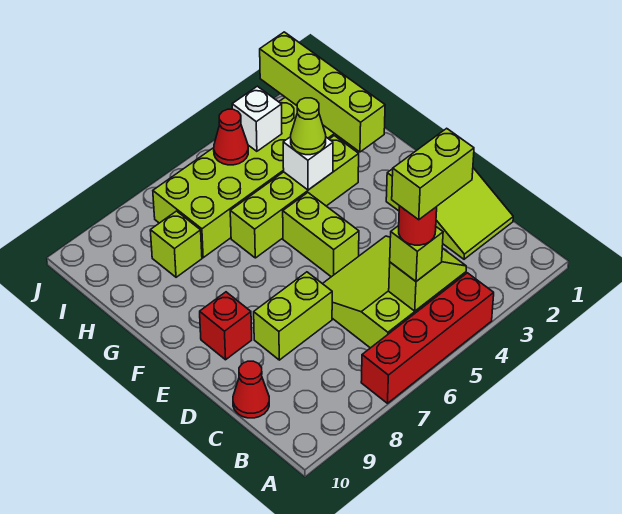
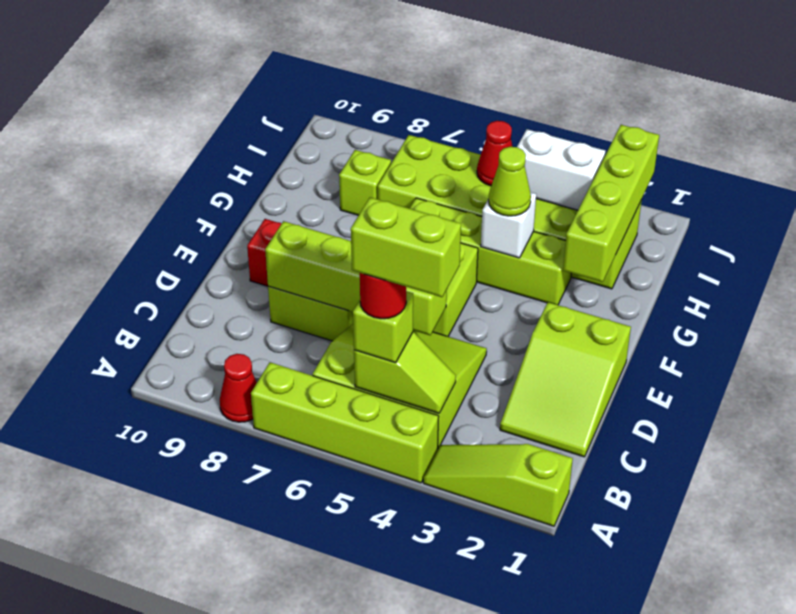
none -> lime slope A1:A3 level 1 top 1
red brick A4:A7 level 1 -> lime brick A4:A7 level 1
red cone C10 level 1 -> red cone A8 level 1
none -> lime brick D5:D8 level 2
white brick I4 level 2 -> white brick I3:I4 level 2

